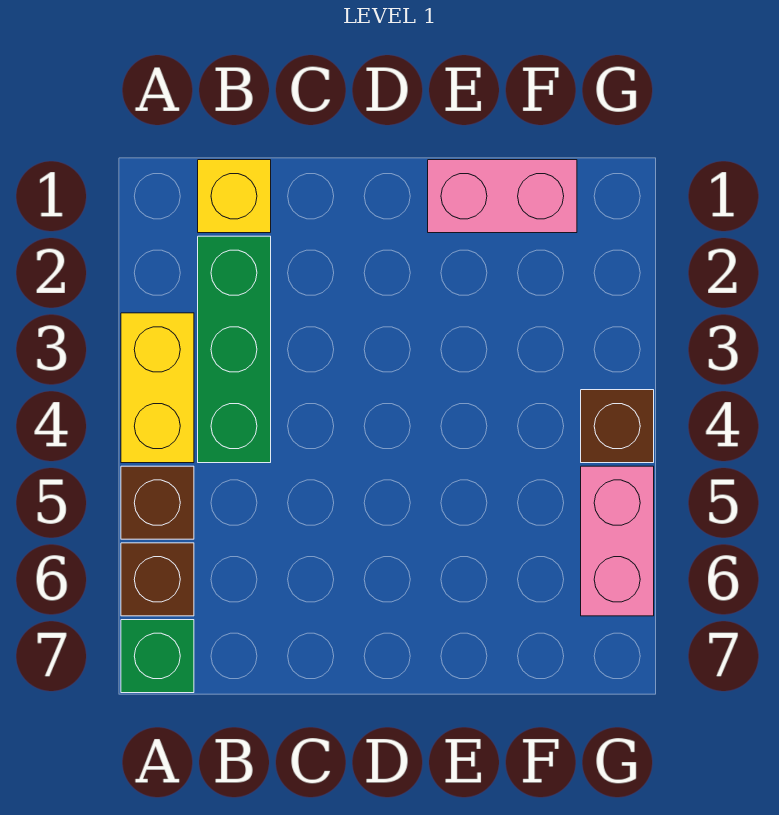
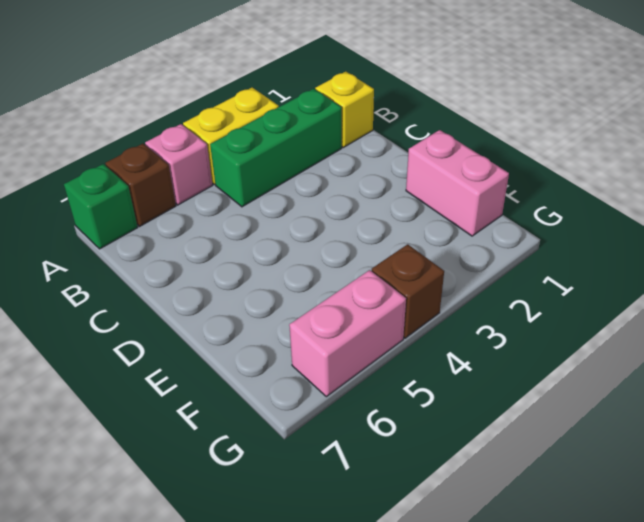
brown brick A5 level 1 -> pink brick A5 level 1

